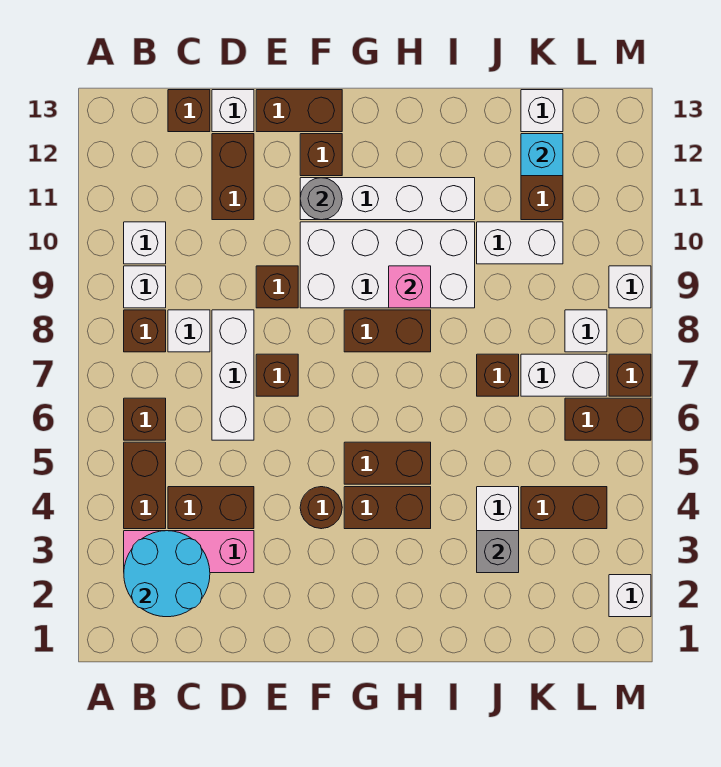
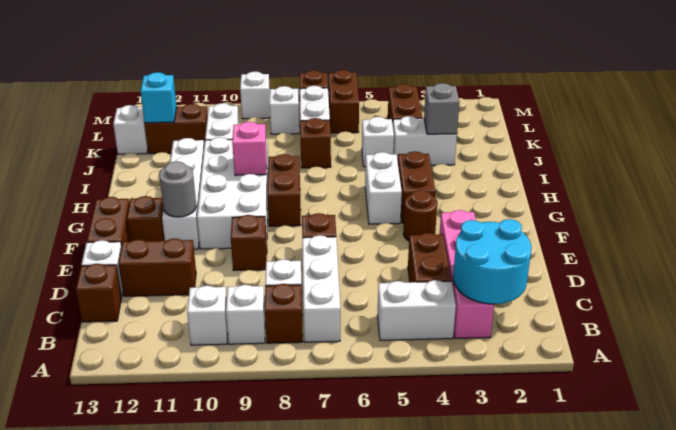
pink brick B3:D3 level 1 -> pink brick B3:E3 level 1
brown brick B4:B5 level 1 -> white brick B4:B5 level 1
brown brick B6 level 1 -> none
white brick D6:D8 level 1 -> white brick B7:D7 level 1
brown brick G5:H5 level 1 -> white brick G5:H5 level 1
white brick M2 level 1 -> white brick J5 level 1

